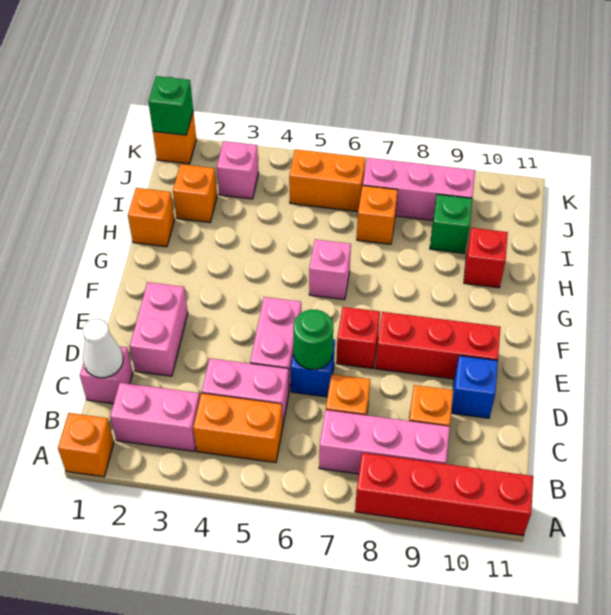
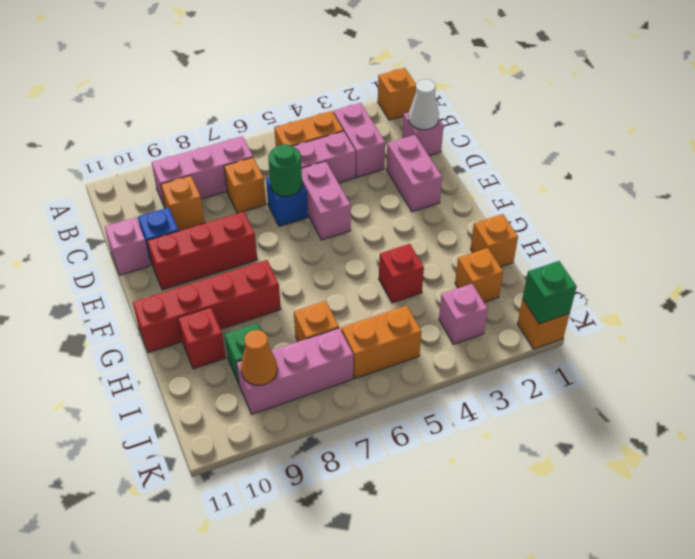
red brick A8:A11 level 1 -> red brick G8:G11 level 1
pink brick B2:B3 level 1 -> pink brick B3:C3 level 1
red brick E7 level 1 -> red brick H4 level 1
pink brick G6 level 1 -> pink brick D11 level 1
none -> orange cone J9 level 2

